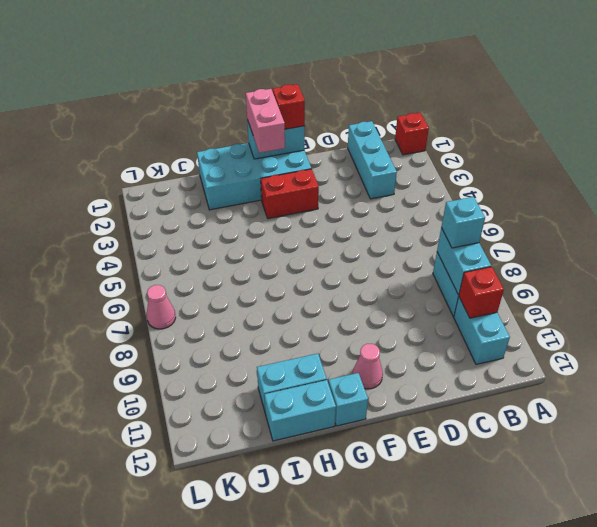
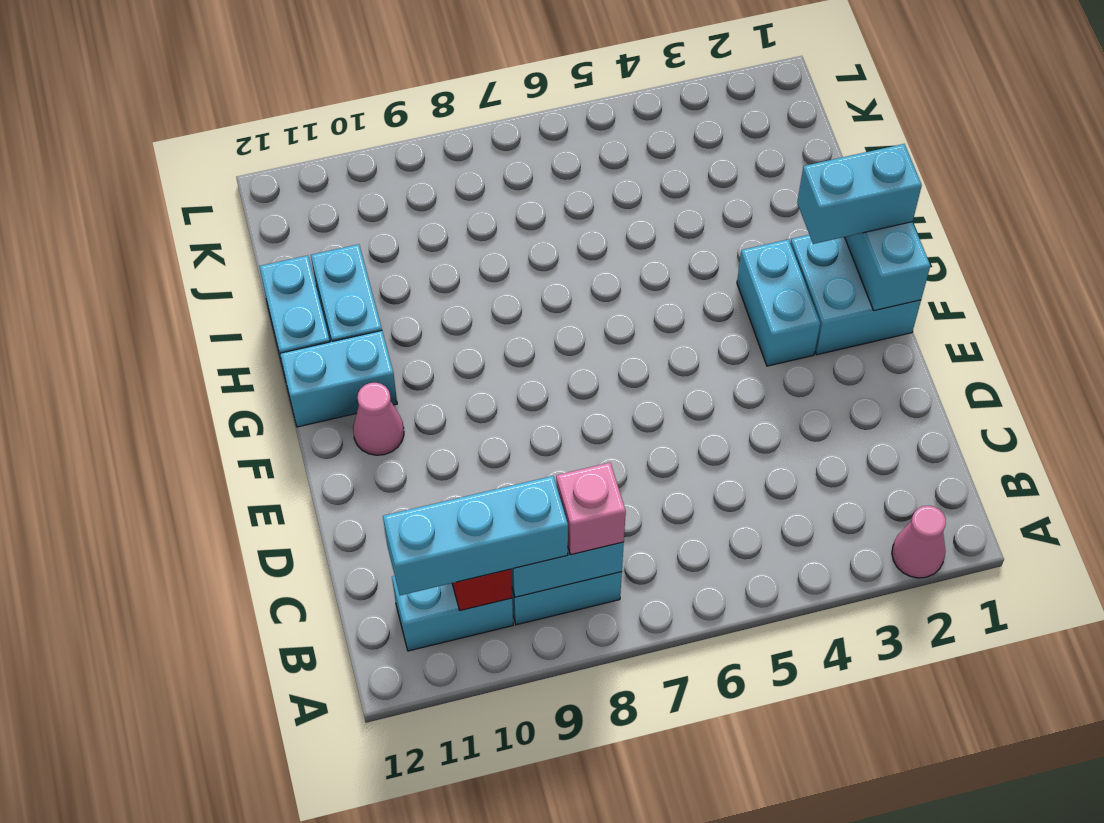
red brick A1 level 1 -> none
cyan brick B8 level 3 -> pink brick B8 level 3
cyan brick C1:C3 level 1 -> cyan brick B9:B11 level 3
cyan brick F1:I2 level 1 -> cyan brick F1:G2 level 1
red brick F1 level 3 -> none
red brick F3:G3 level 1 -> cyan brick F3:G3 level 1
pink brick G1:G2 level 3 -> cyan brick G1:G2 level 3
cyan brick G12 level 1 -> cyan brick G11:G12 level 1
pink cone L7 level 1 -> pink cone A2 level 1

